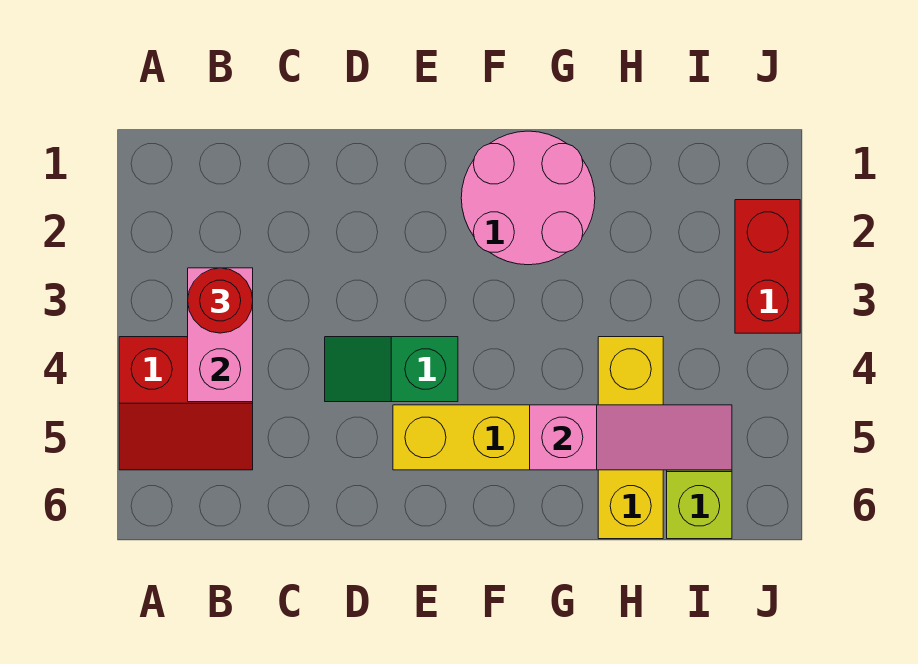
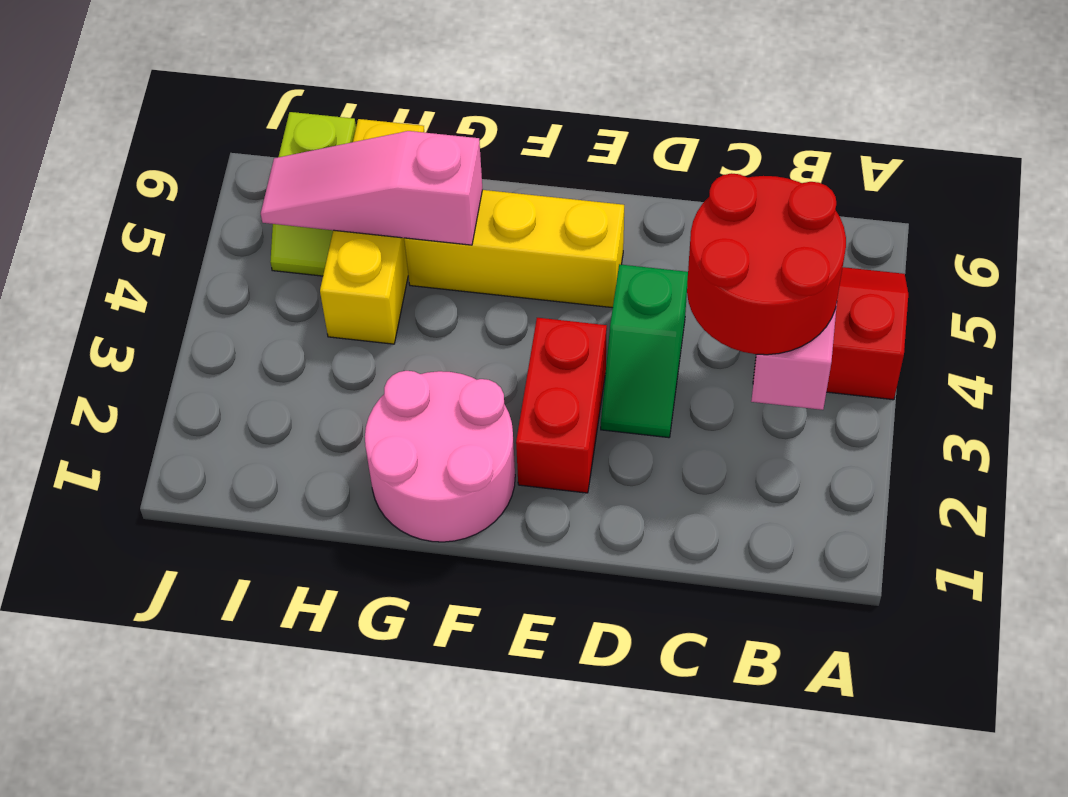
red round brick B3 level 3 -> red round brick B3:C4 level 3
green slope D4:E4 level 1 top E -> green slope D3:D4 level 1 top 4
red brick J2:J3 level 1 -> red brick E2:E3 level 1

